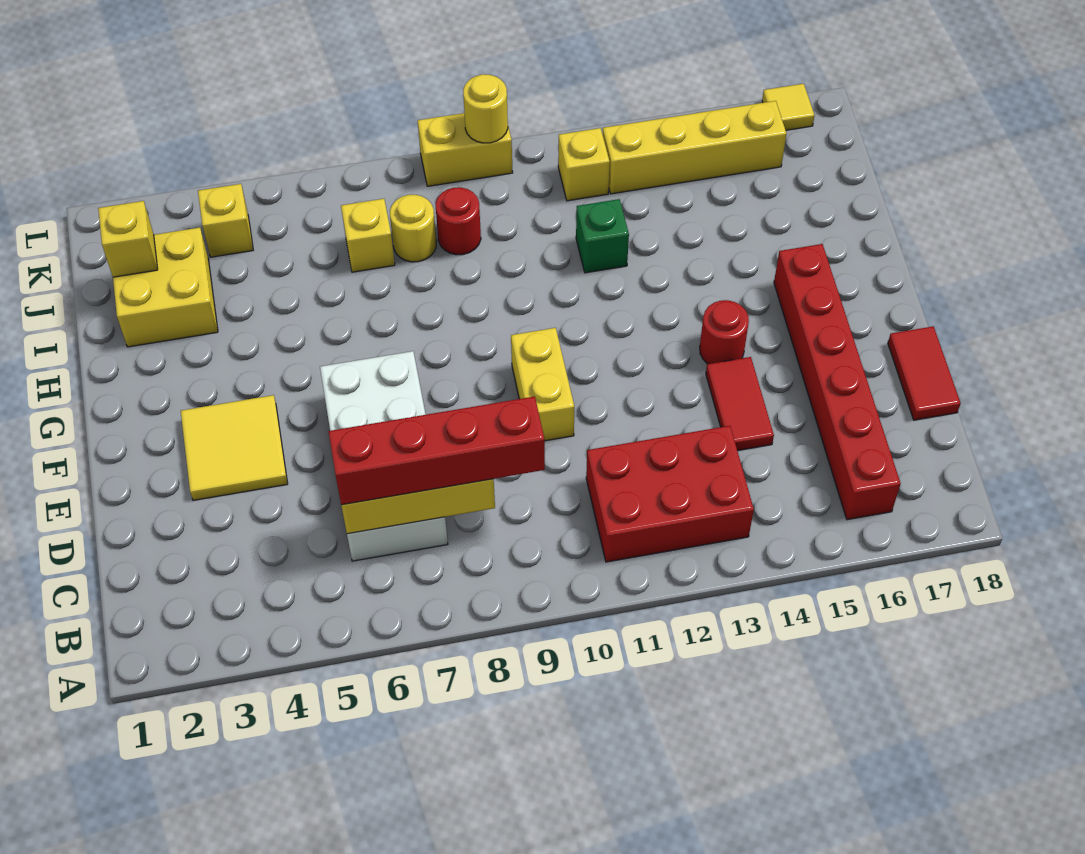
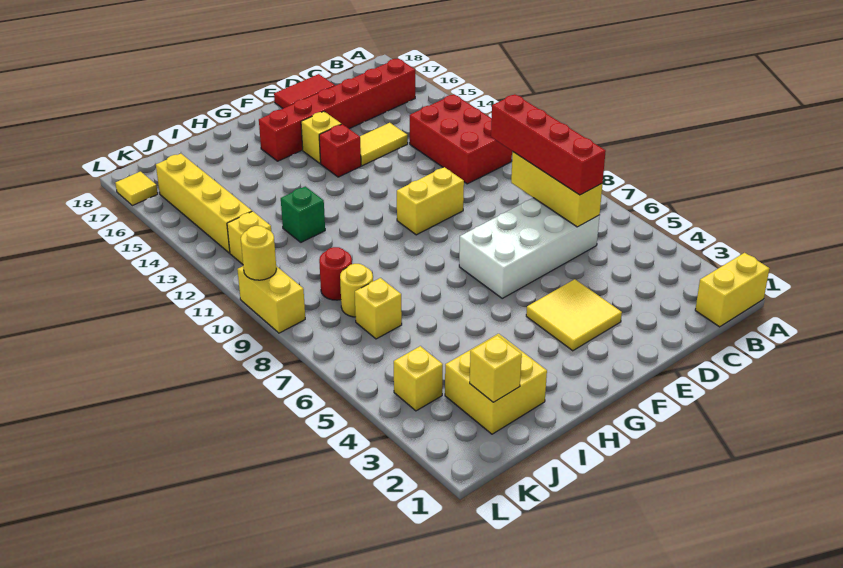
none -> yellow brick A1:B1 level 1
red tile D14:E14 level 1 -> yellow tile D14:E14 level 1
red round brick F14 level 1 -> red brick F14 level 1
none -> yellow brick F15 level 1

